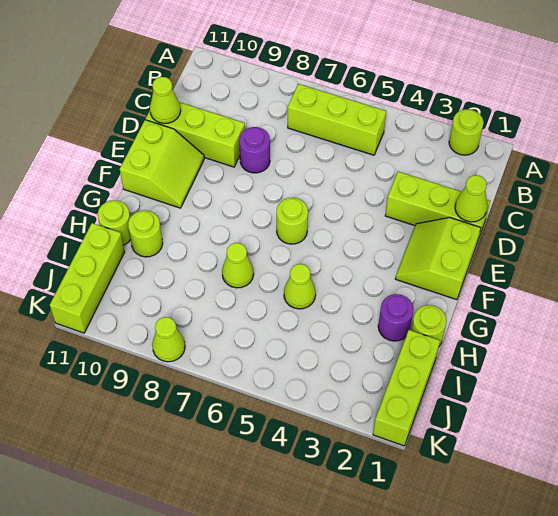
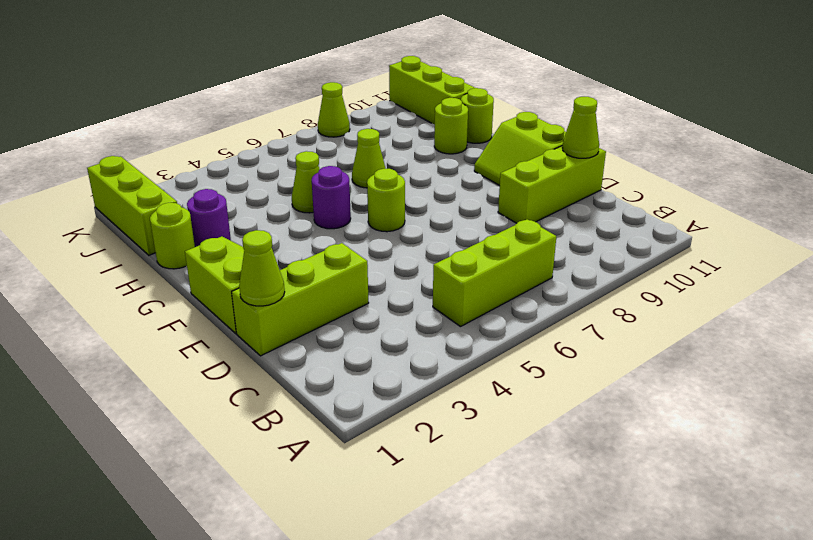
lime round brick A2 level 1 -> none
purple round brick D8 level 1 -> purple round brick G5 level 1

